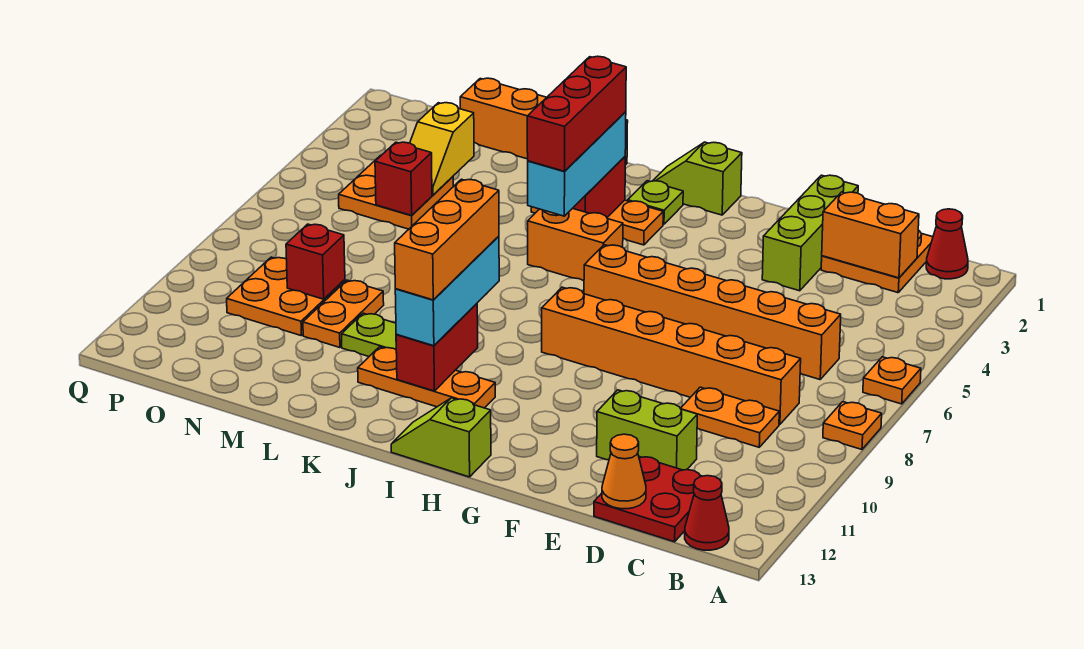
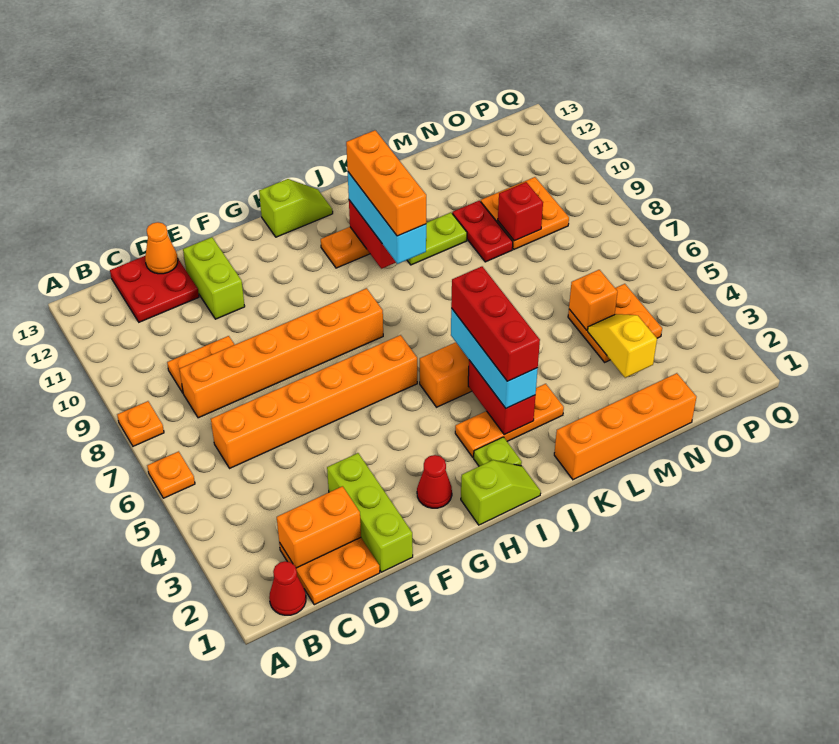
red cone B13 level 1 -> red cone G2 level 1
lime brick D11:E11 level 1 -> lime brick E11:E12 level 1
orange plate M9:M10 level 1 -> red plate M9:M10 level 1
red brick N5 level 2 -> orange brick N5 level 2

